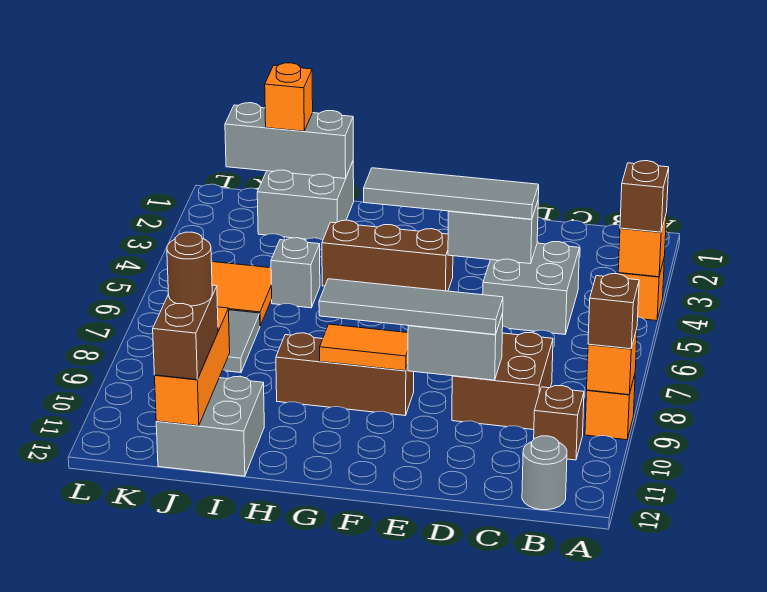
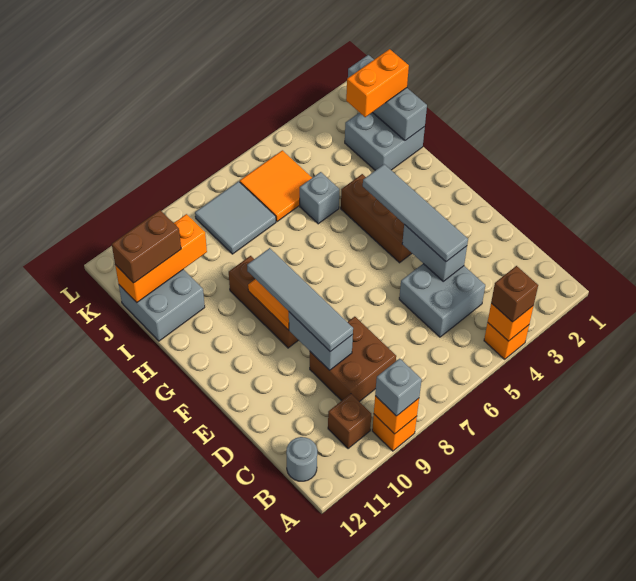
brown brick A9 level 3 -> grey brick A9 level 3
orange brick J1 level 3 -> orange brick J1:J2 level 3
brown round brick J11 level 4 -> none

